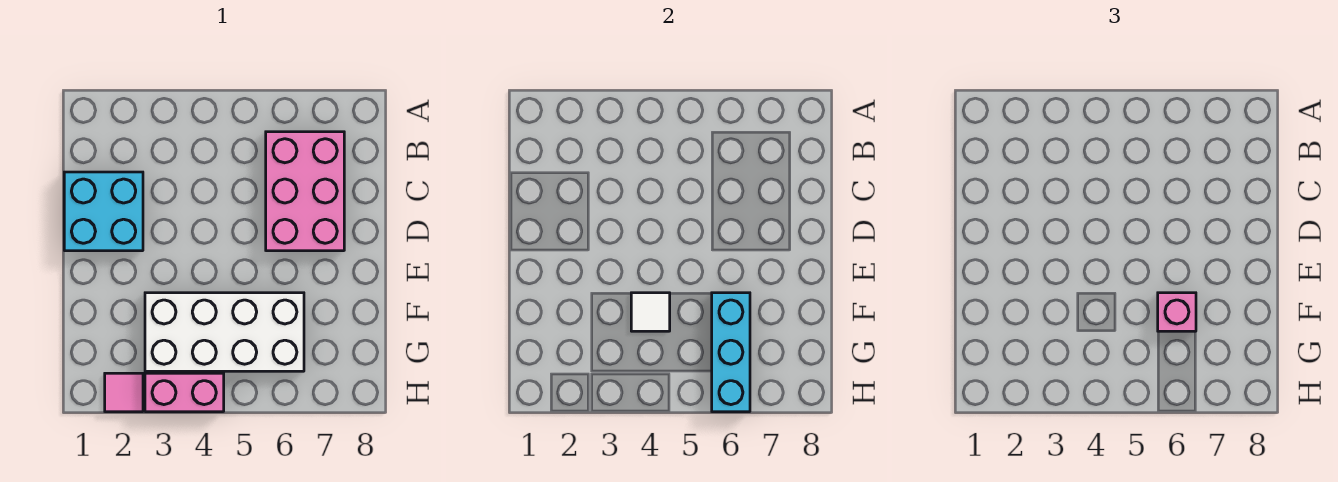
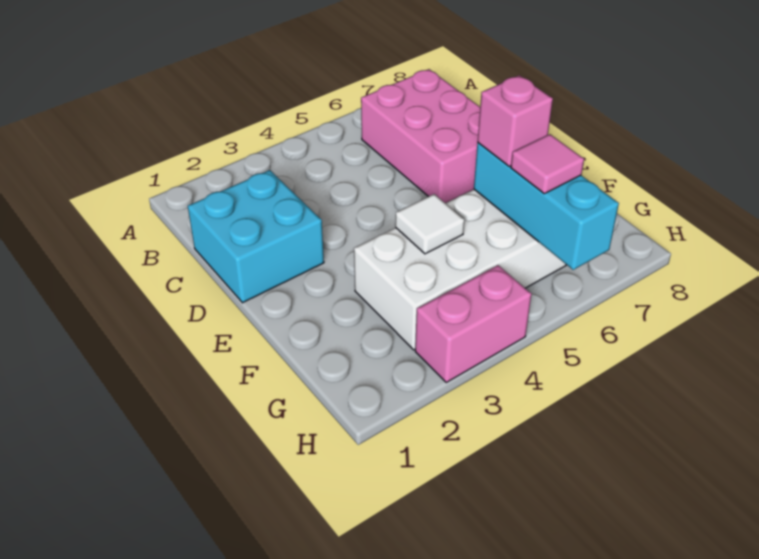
pink tile H2 level 1 -> pink tile G6 level 3

